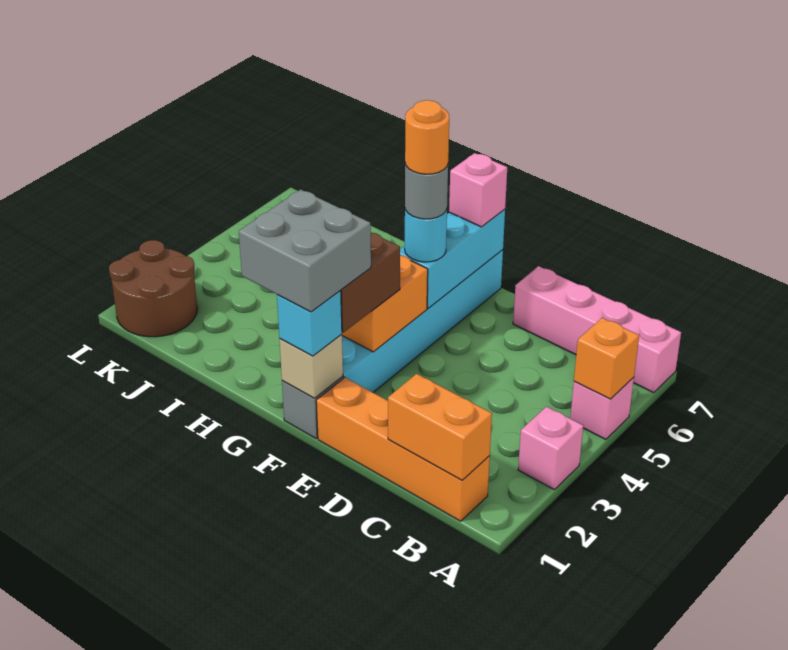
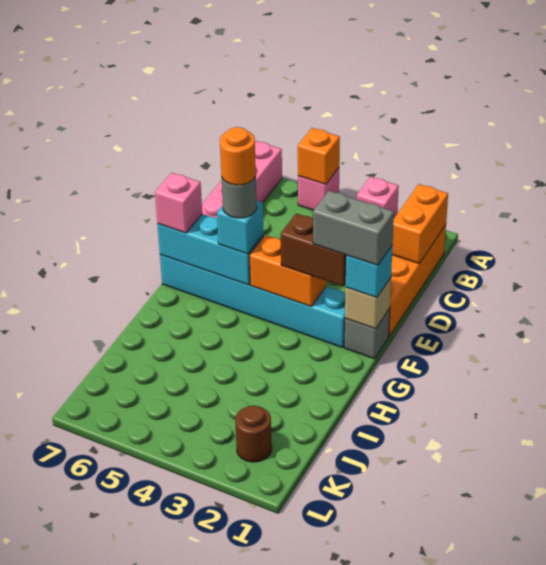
grey brick F1:G2 level 4 -> grey brick F1:F2 level 4
cyan round brick F5 level 3 -> cyan brick F5 level 3
brown round brick K1:L2 level 1 -> brown round brick K2 level 1

